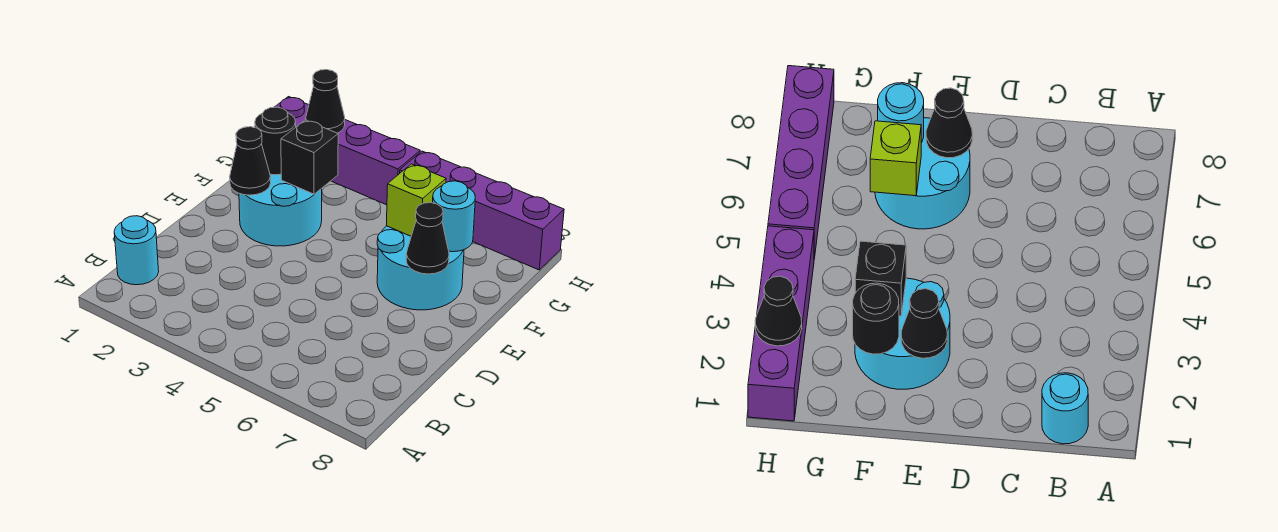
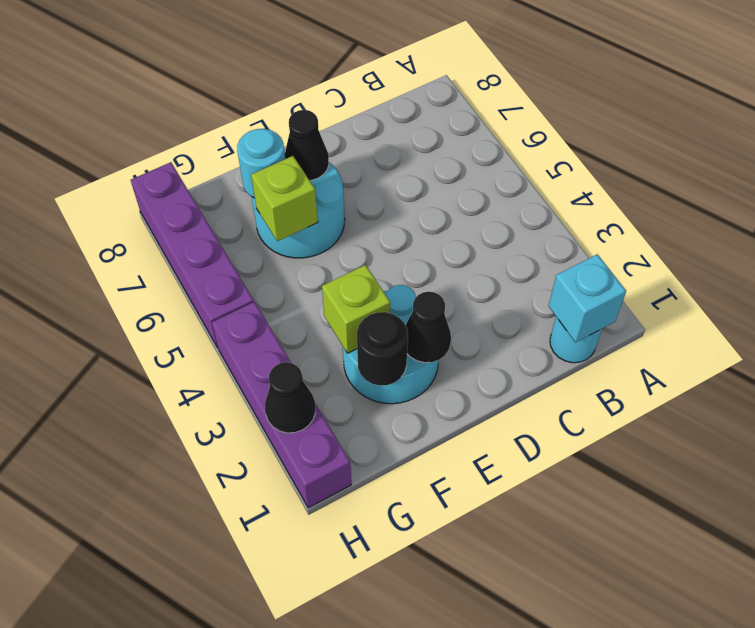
none -> cyan brick B1 level 2
black brick F3 level 2 -> lime brick F3 level 2

